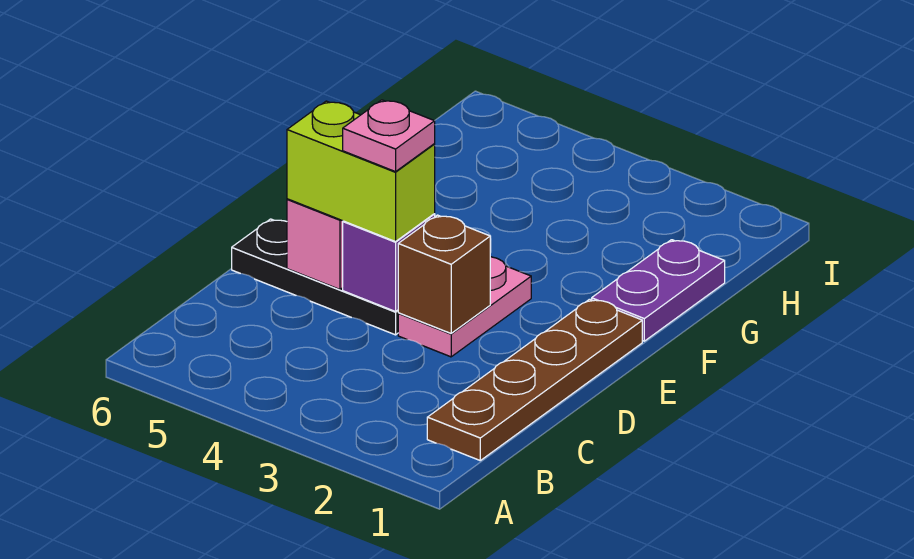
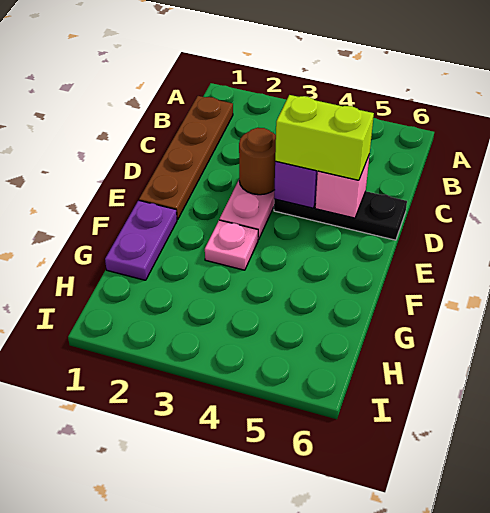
brown brick D3 level 2 -> brown round brick D3 level 2
pink plate D4 level 4 -> pink plate F3 level 1

